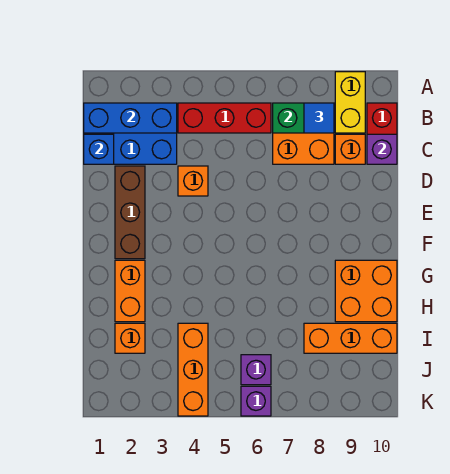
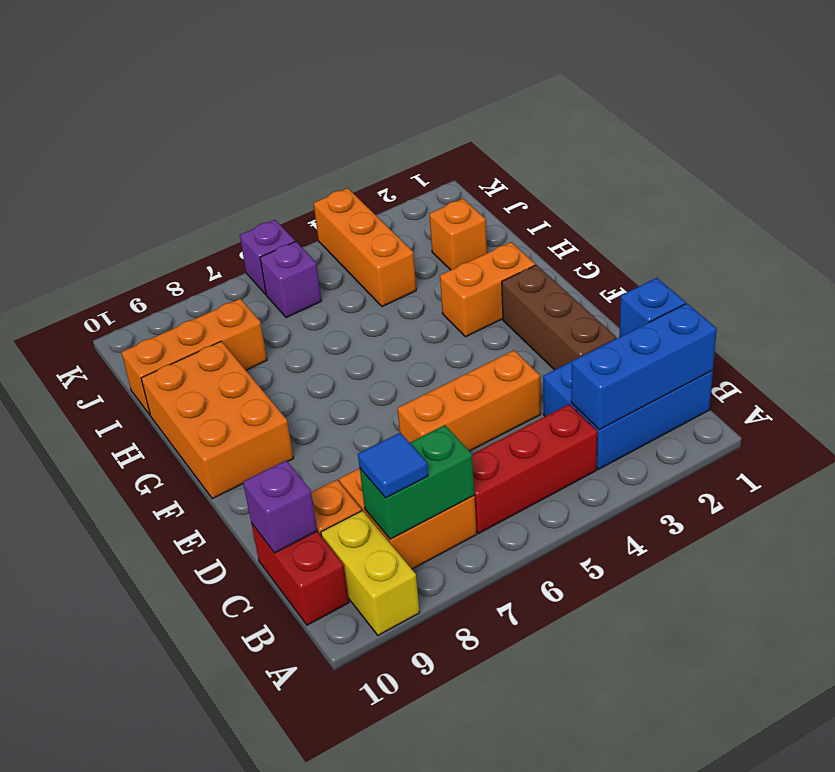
orange brick D4 level 1 -> orange brick D4:D6 level 1
orange brick G2:H2 level 1 -> orange brick G2:G3 level 1
orange brick G9:H10 level 1 -> orange brick F9:H10 level 1

